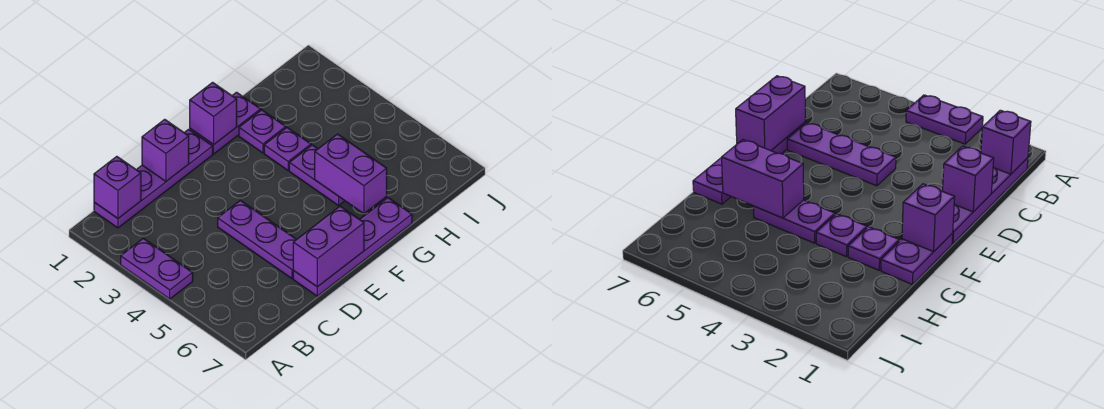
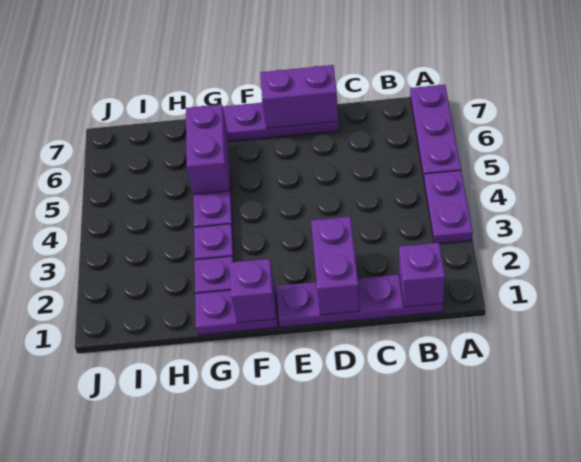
purple brick D1 level 2 -> purple brick D1:D2 level 2
purple plate D4:D6 level 1 -> purple plate A5:A7 level 1

